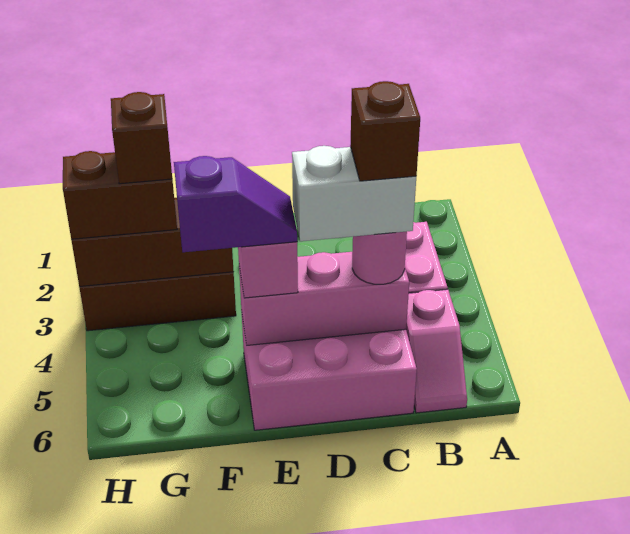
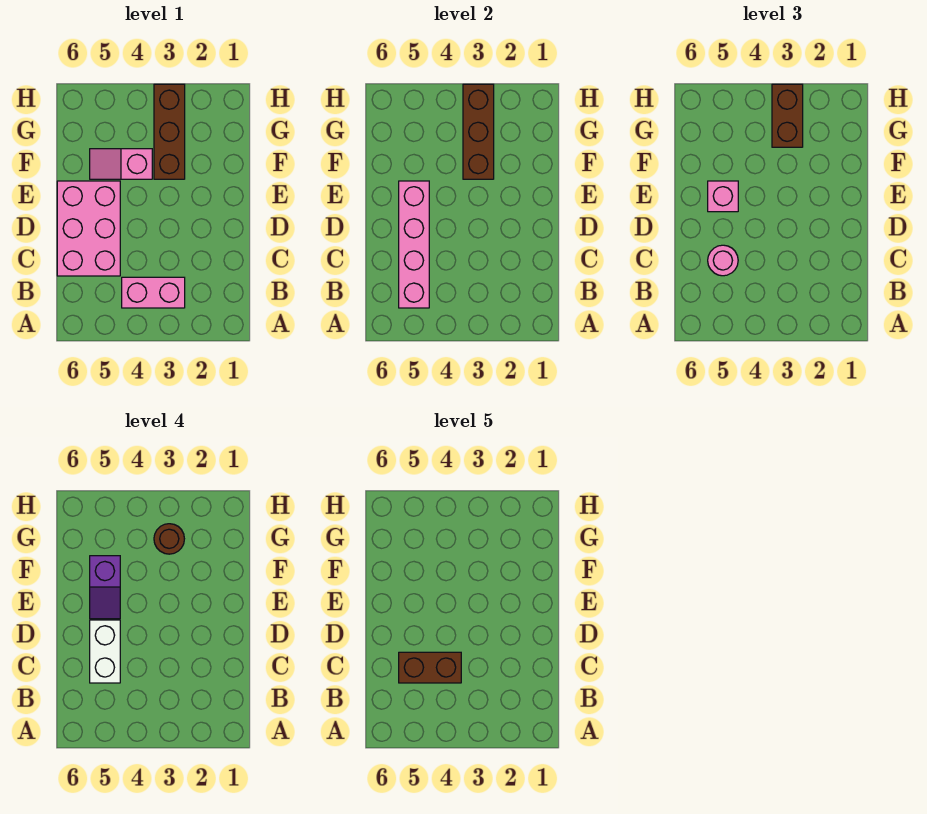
pink slope B5:B6 level 1 top 5 -> pink slope F4:F5 level 1 top 4
pink brick C5:E5 level 2 -> pink brick B5:E5 level 2
brown brick C5 level 5 -> brown brick C4:C5 level 5
brown brick G3 level 4 -> brown round brick G3 level 4

